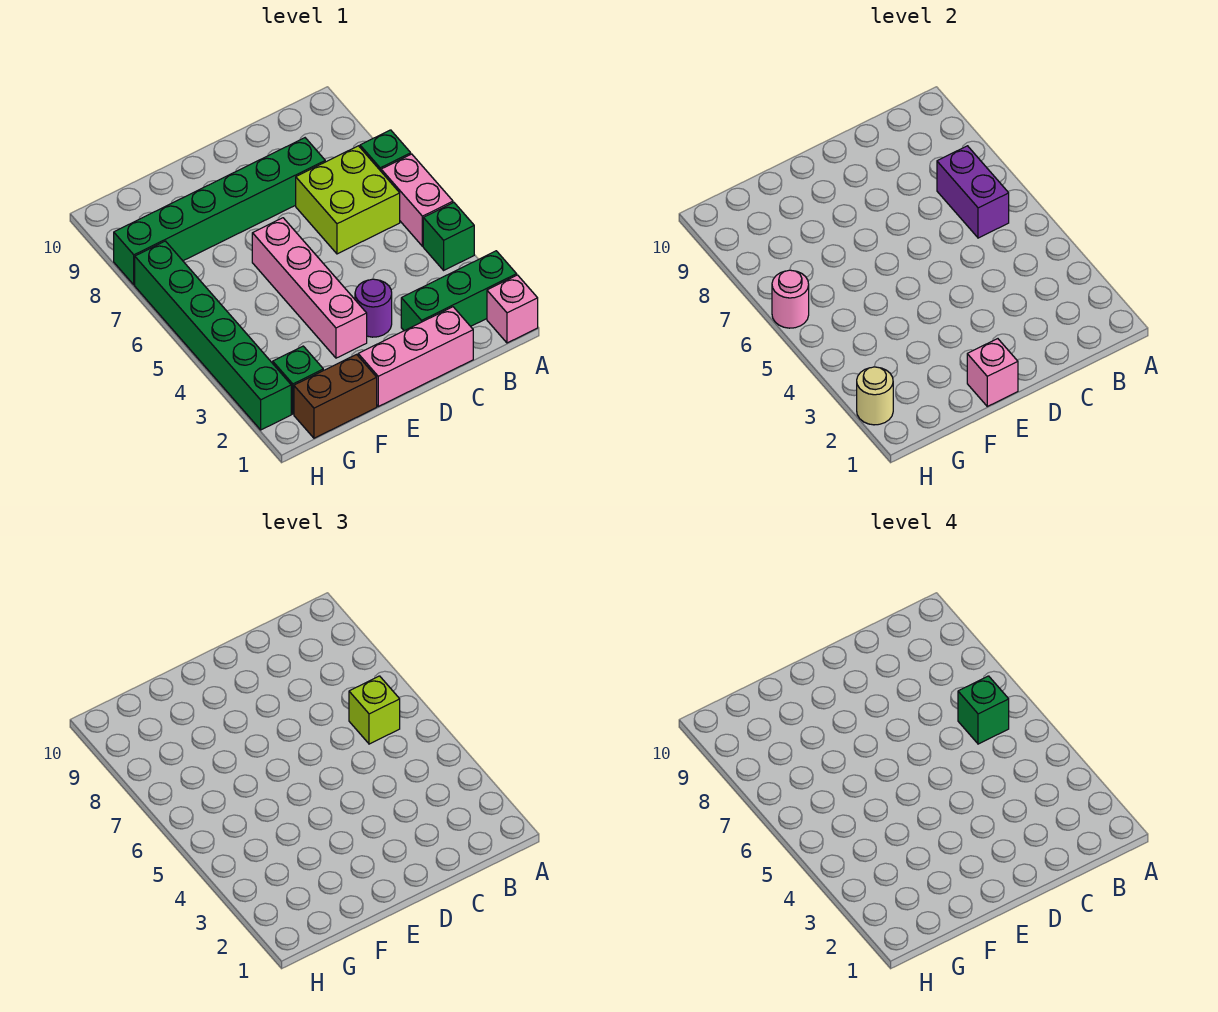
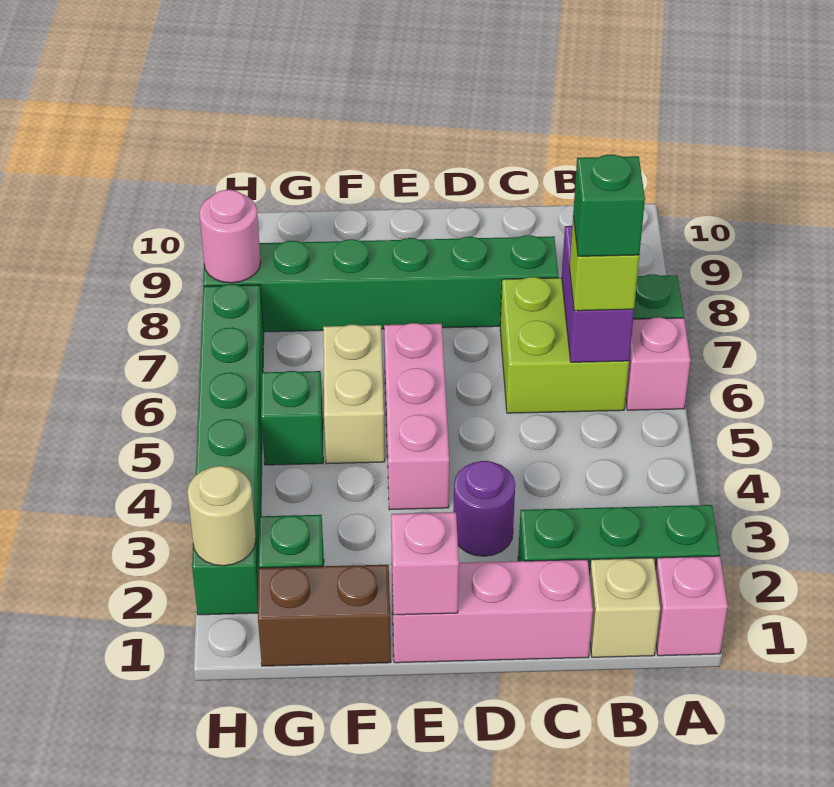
green brick A4 level 1 -> green brick G5 level 1
pink brick A5:A6 level 1 -> pink brick A6 level 1
none -> tan brick B1 level 1
pink brick E3:E6 level 1 -> pink brick E4:E6 level 1
none -> tan brick F5:F6 level 1
pink round brick H6 level 2 -> pink round brick H8 level 2

